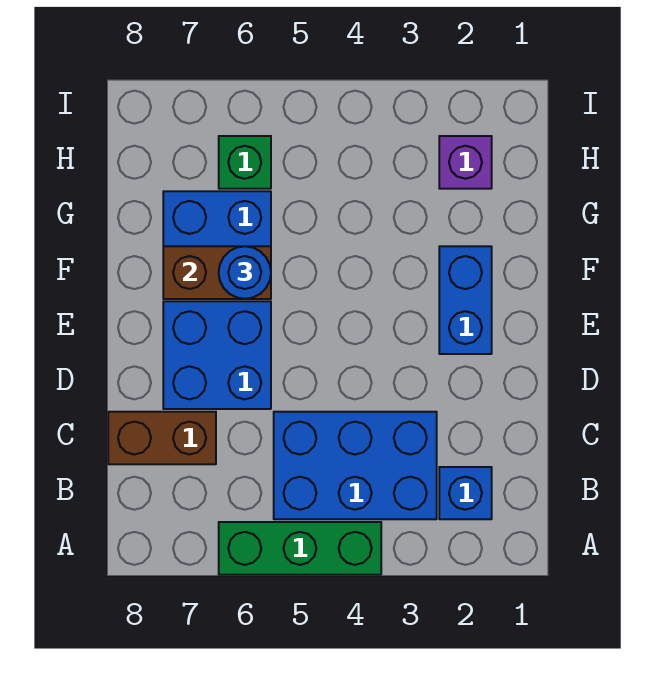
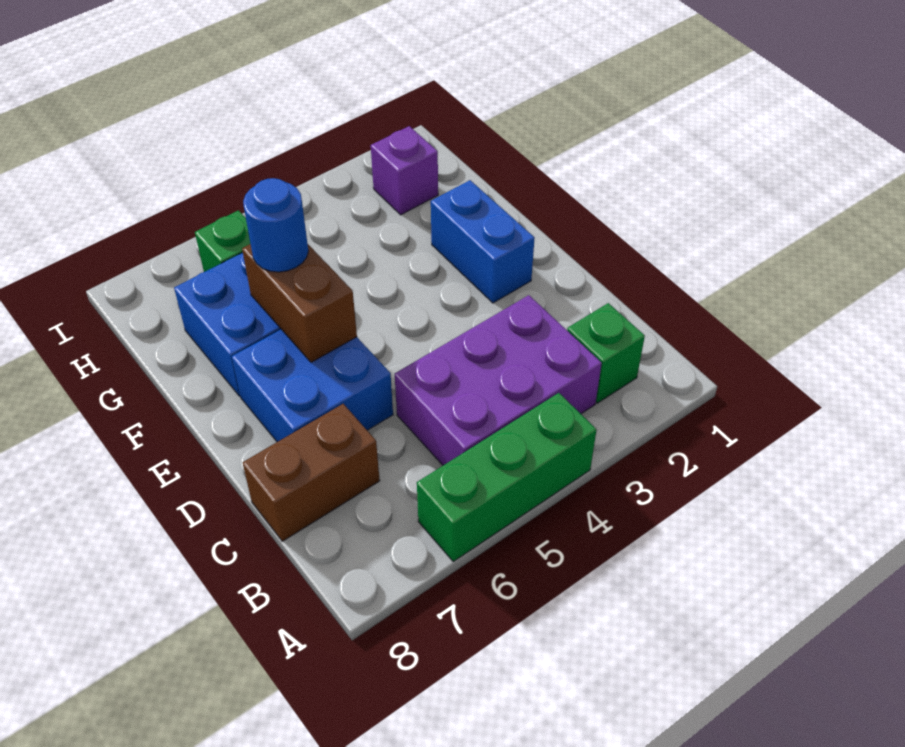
blue brick B2 level 1 -> green brick B2 level 1
blue brick B3:C5 level 1 -> purple brick B3:C5 level 1
brown brick F6:F7 level 2 -> brown brick E6:F6 level 2

